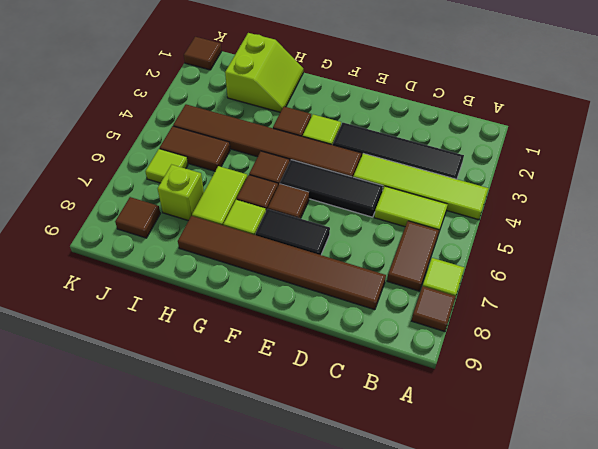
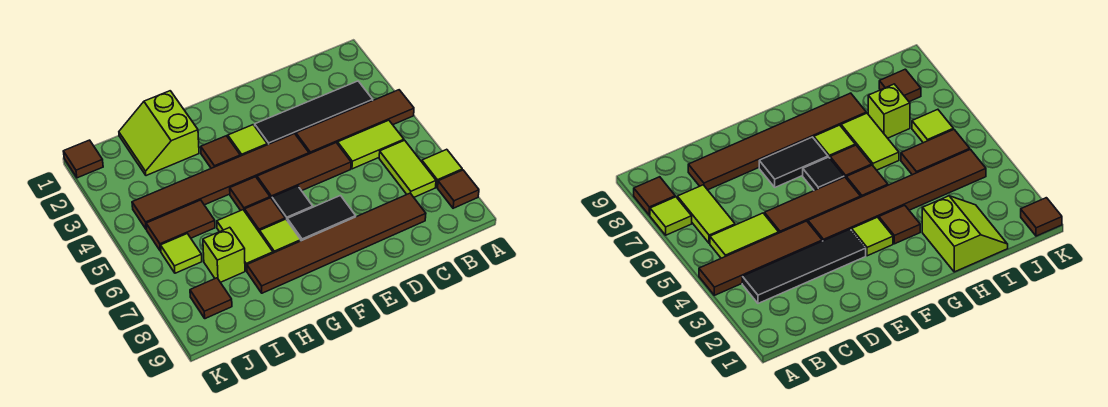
lime tile A4:D4 level 1 -> brown tile A4:D4 level 1
brown tile B6:B7 level 1 -> lime tile B6:B7 level 1
black tile D5:F5 level 1 -> brown tile D5:F5 level 1
brown tile F6 level 1 -> black tile F6 level 1
lime slope H1:I2 level 1 top I -> lime slope H1:I2 level 1 top H

